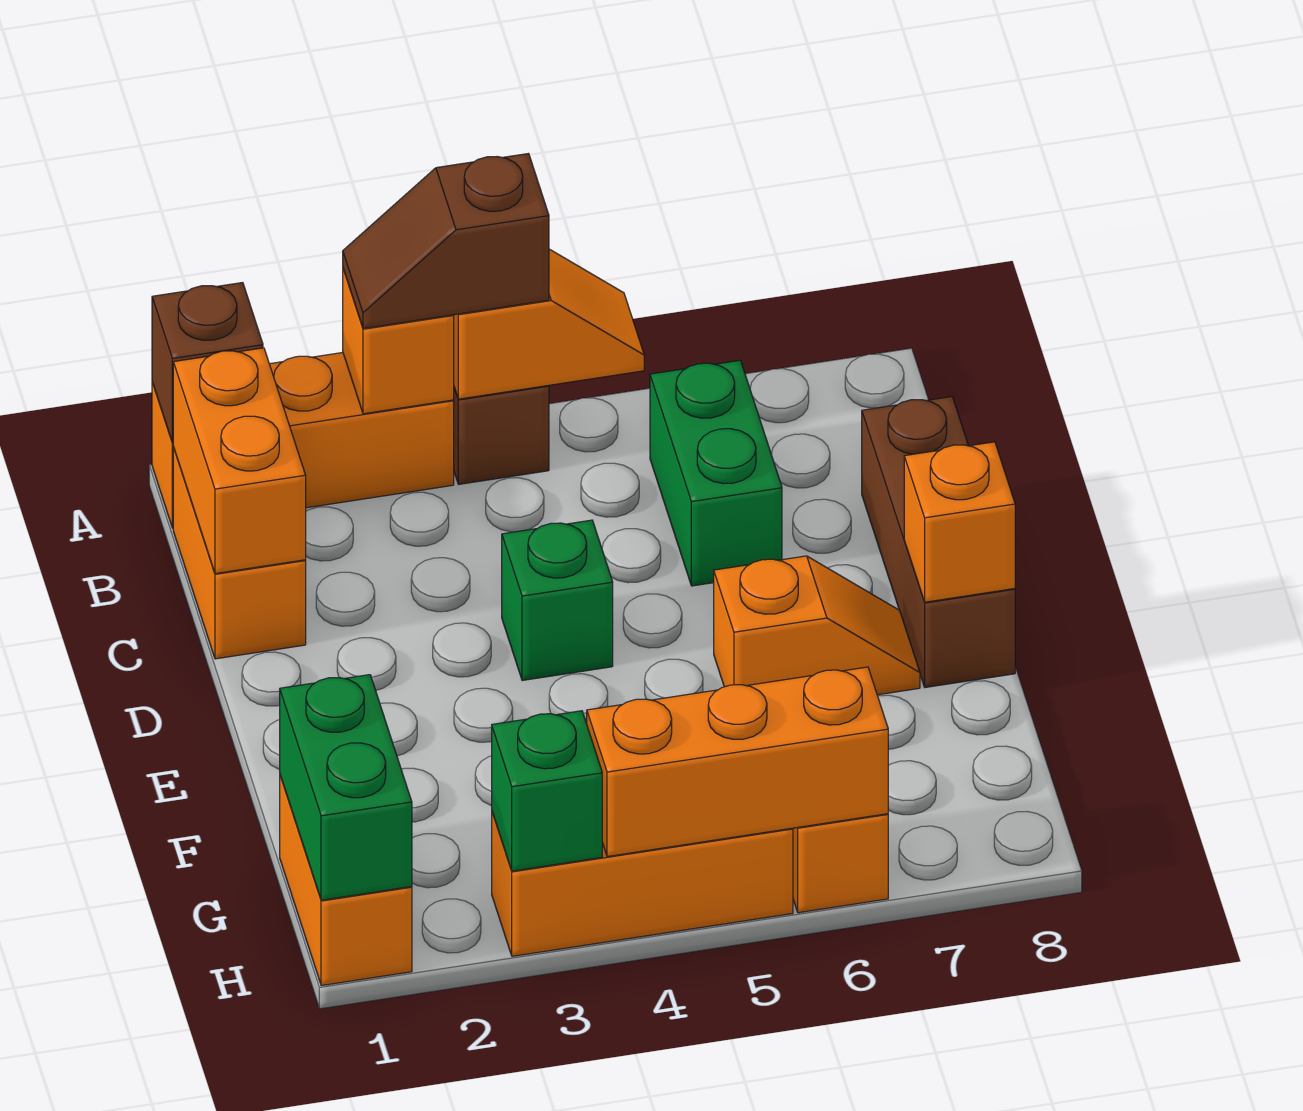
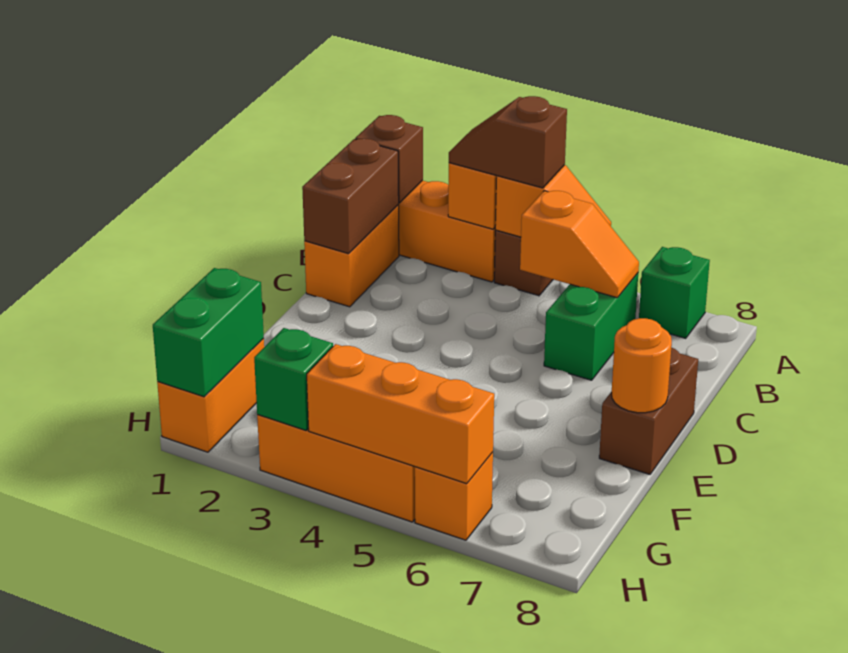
orange brick B1:C1 level 2 -> brown brick B1:C1 level 2
brown brick C8:E8 level 1 -> brown brick D8:E8 level 1
green brick D4 level 1 -> green brick A7 level 1
orange slope E6:E7 level 1 top 6 -> orange slope B5:B6 level 2 top 5
orange brick E8 level 2 -> orange round brick E8 level 2

